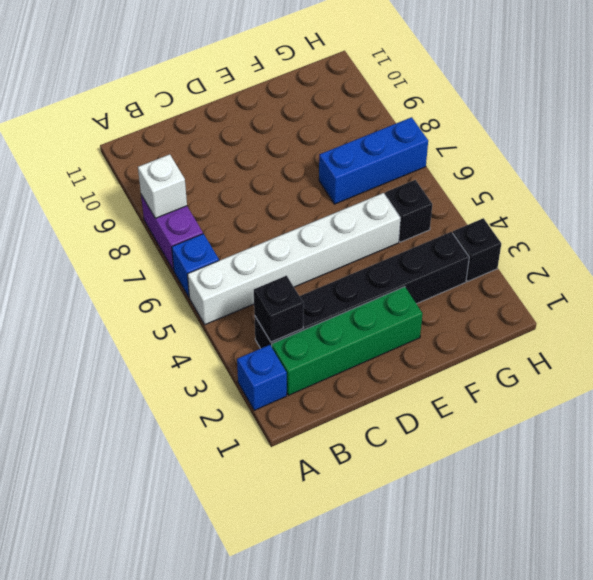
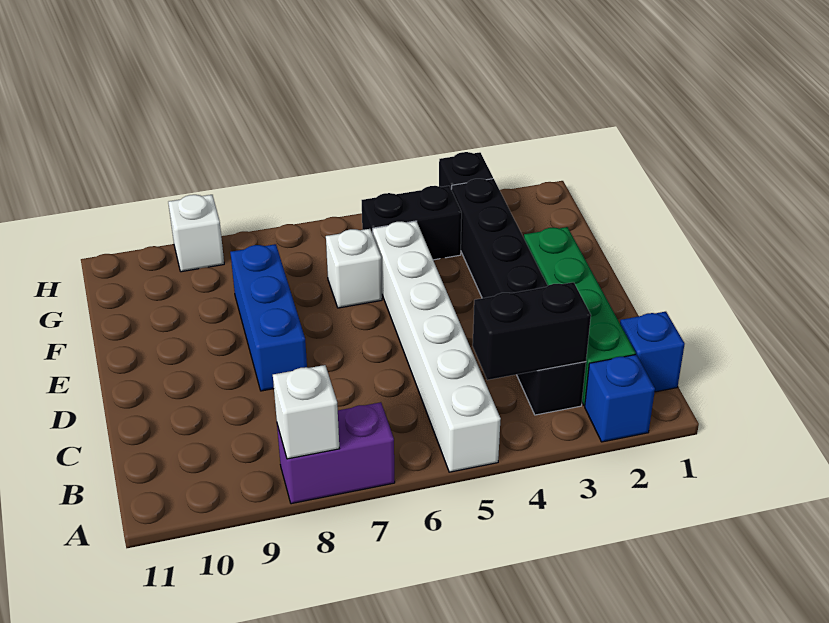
blue brick A6 level 1 -> blue brick B1 level 1
black brick B3 level 2 -> black brick B3:B4 level 2
none -> white brick F6 level 1
blue brick F7:H7 level 1 -> blue brick D8:F8 level 1
black brick G5 level 1 -> black brick G4:G5 level 1
none -> white brick H9 level 1

